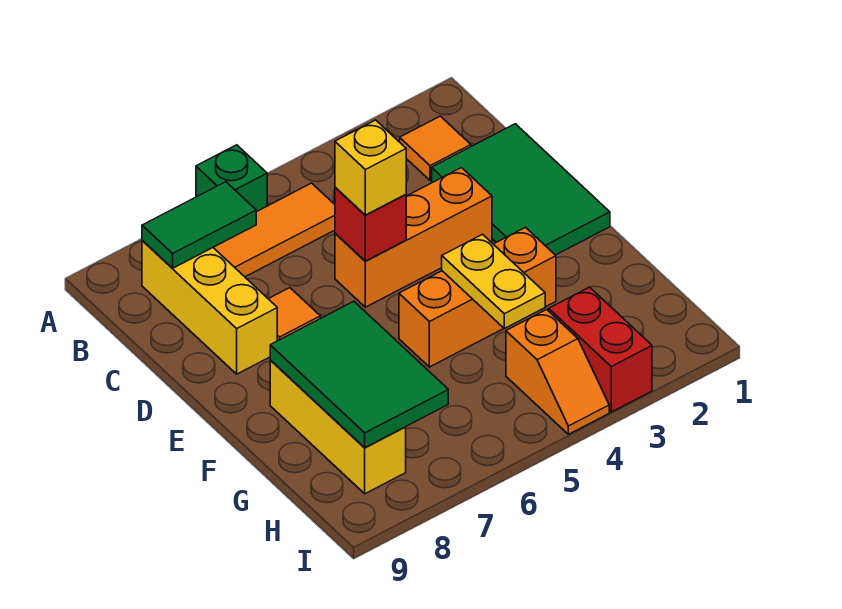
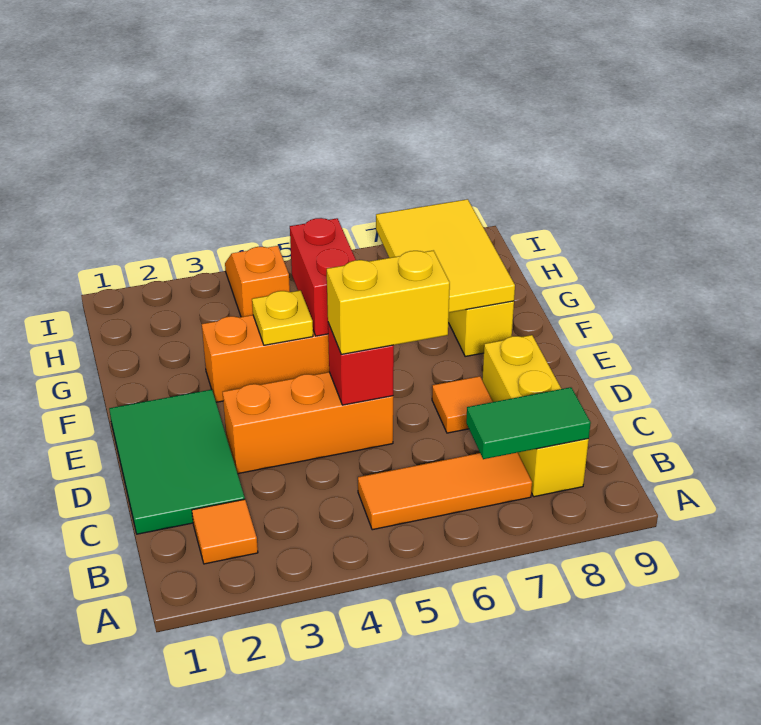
green brick A6 level 1 -> none
yellow brick D5 level 3 -> yellow brick D5:D6 level 3
yellow plate F4:G4 level 2 -> yellow plate F4 level 2
green tile F7:H8 level 2 -> yellow tile F7:H8 level 2
red brick H3:I3 level 1 -> red brick F5:G5 level 2

